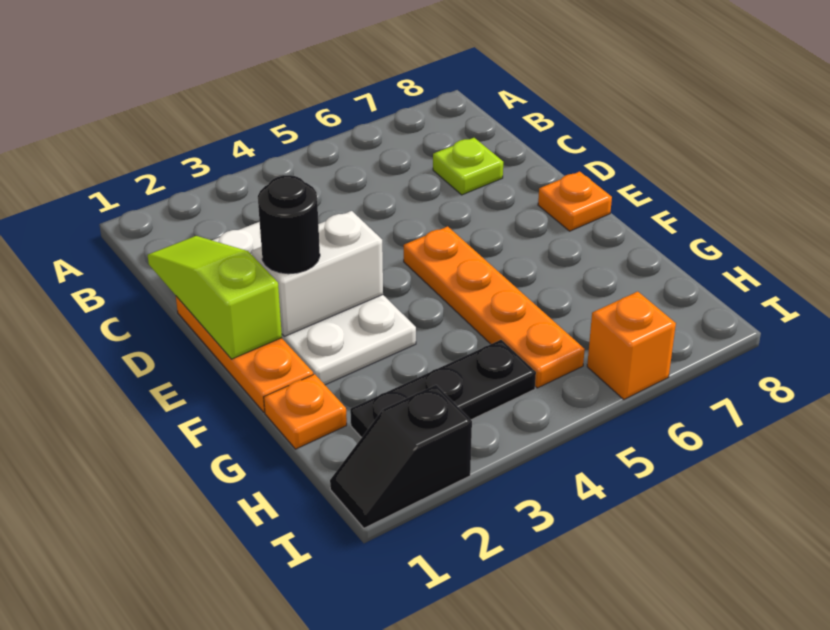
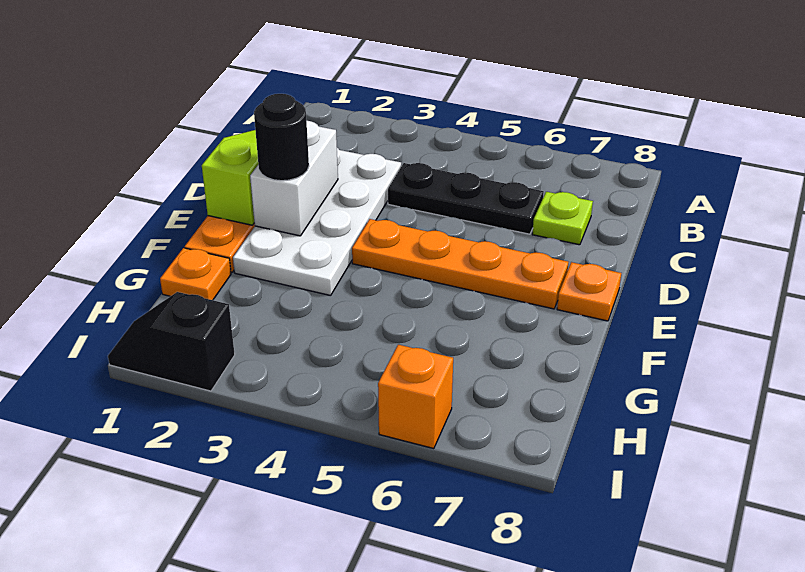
white brick E2:E3 level 2 -> white brick D2:E2 level 2
orange plate E5:H5 level 1 -> orange plate E4:E7 level 1
black plate H2:H4 level 1 -> black plate C4:C6 level 1

